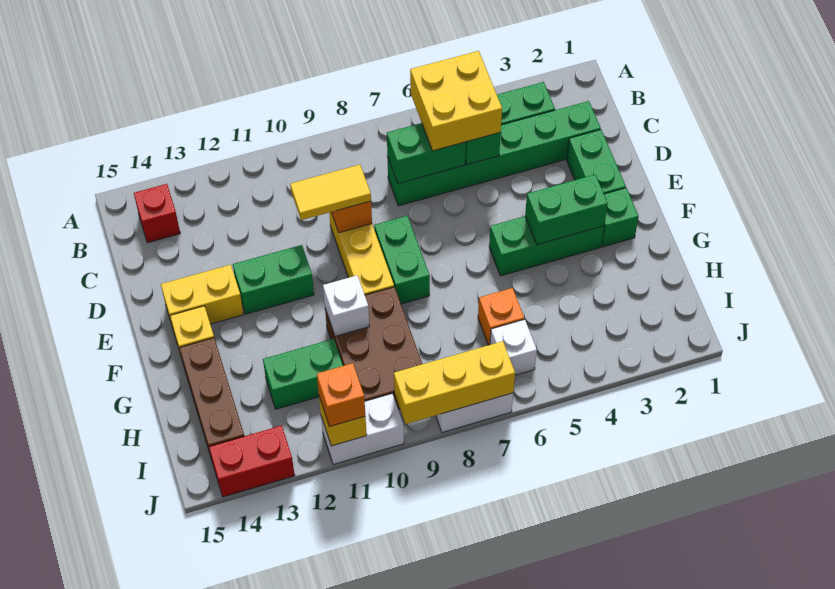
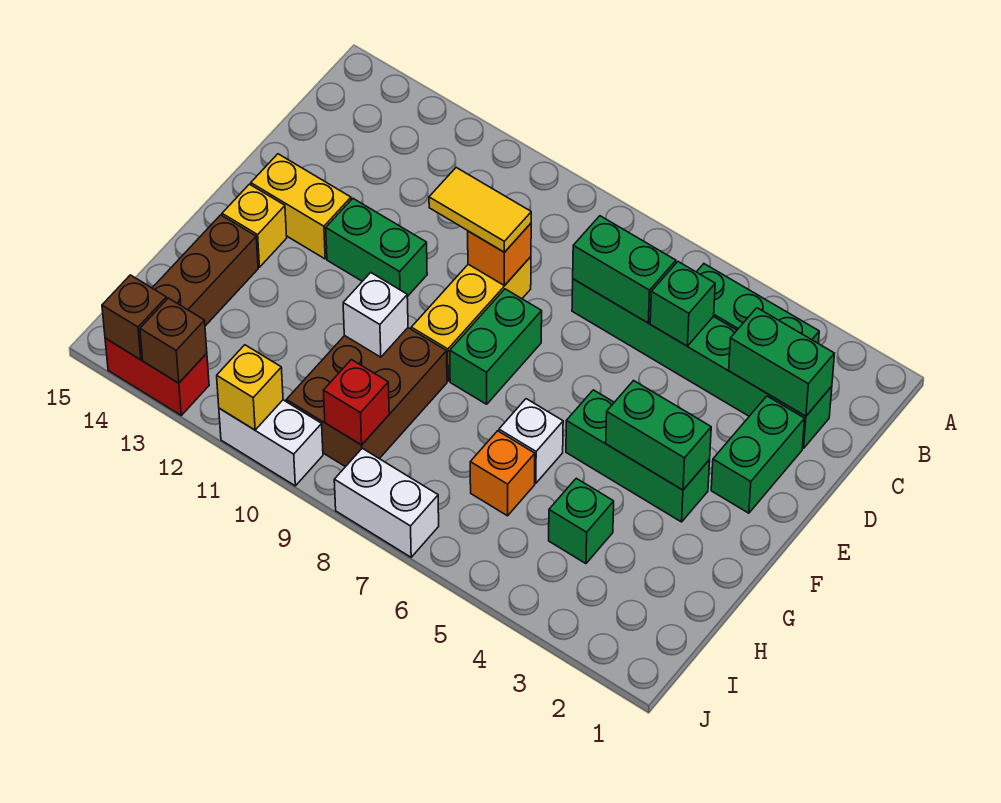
yellow brick B5:C6 level 3 -> none
red brick B14 level 1 -> red brick I9 level 2
green brick F2 level 1 -> green brick H4 level 1
green brick H11:H12 level 1 -> green brick C2:C3 level 2
white brick I6 level 1 -> white brick G6 level 1
yellow brick J7:J9 level 2 -> none
orange brick J11 level 3 -> none
none -> brown brick J13 level 2
none -> brown brick J14 level 2

